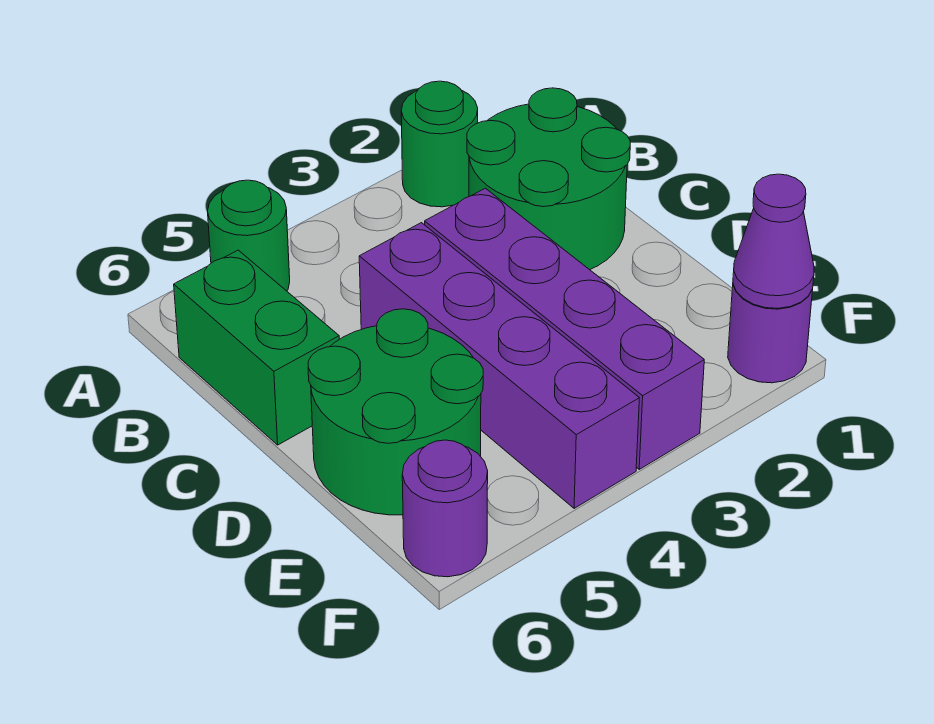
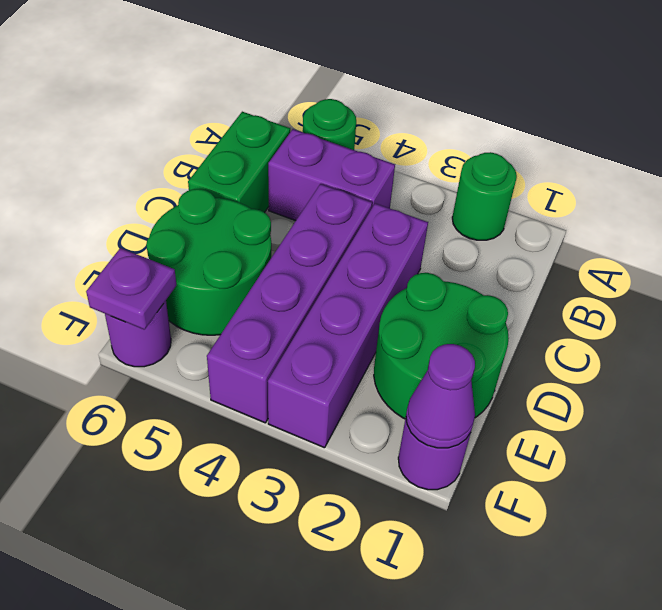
green round brick B1:C2 level 1 -> green round brick D1:E2 level 1
none -> purple brick B4:B5 level 1
none -> purple plate F6 level 2

